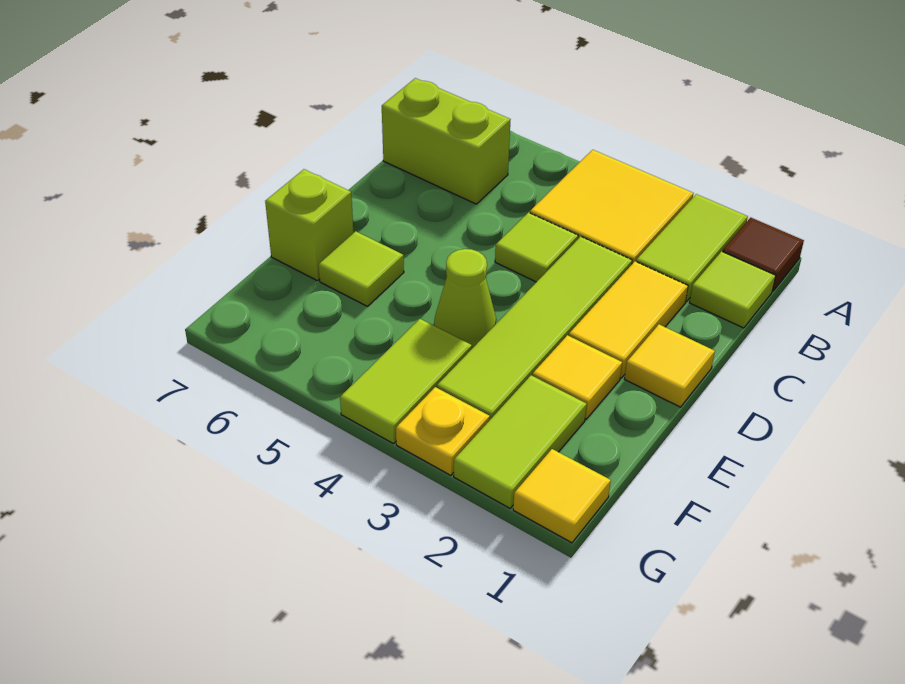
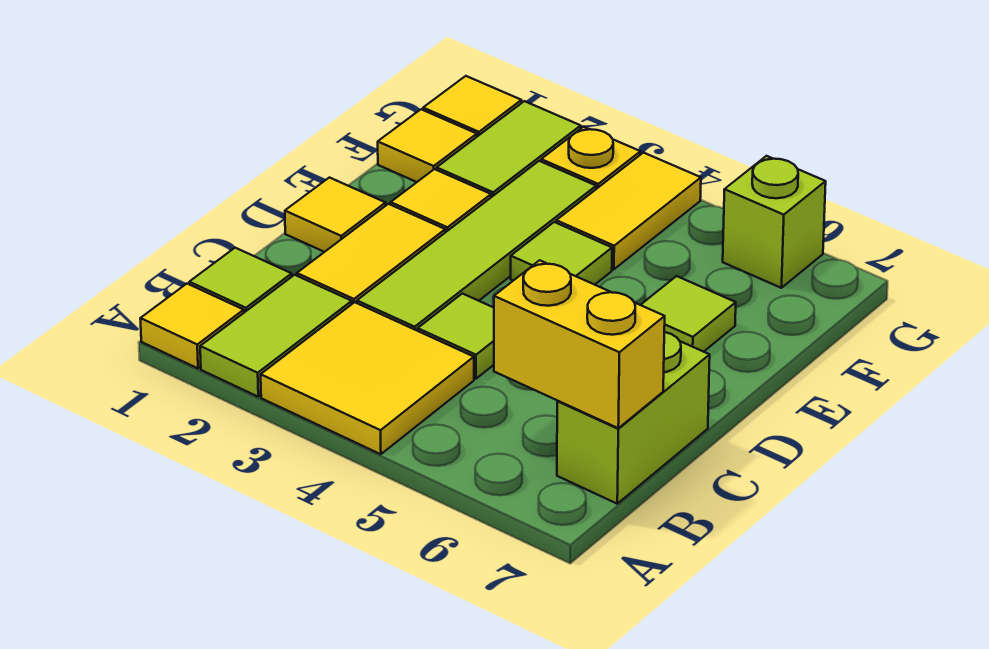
brown tile A1 level 1 -> yellow tile A1 level 1
lime brick B6:B7 level 1 -> lime brick B7:C7 level 1
none -> yellow brick B6:B7 level 2
lime cone E4 level 1 -> lime tile E4 level 1
lime brick E7 level 1 -> lime brick G6 level 1
none -> yellow tile F1 level 1
lime tile F4:G4 level 1 -> yellow tile F4:G4 level 1

